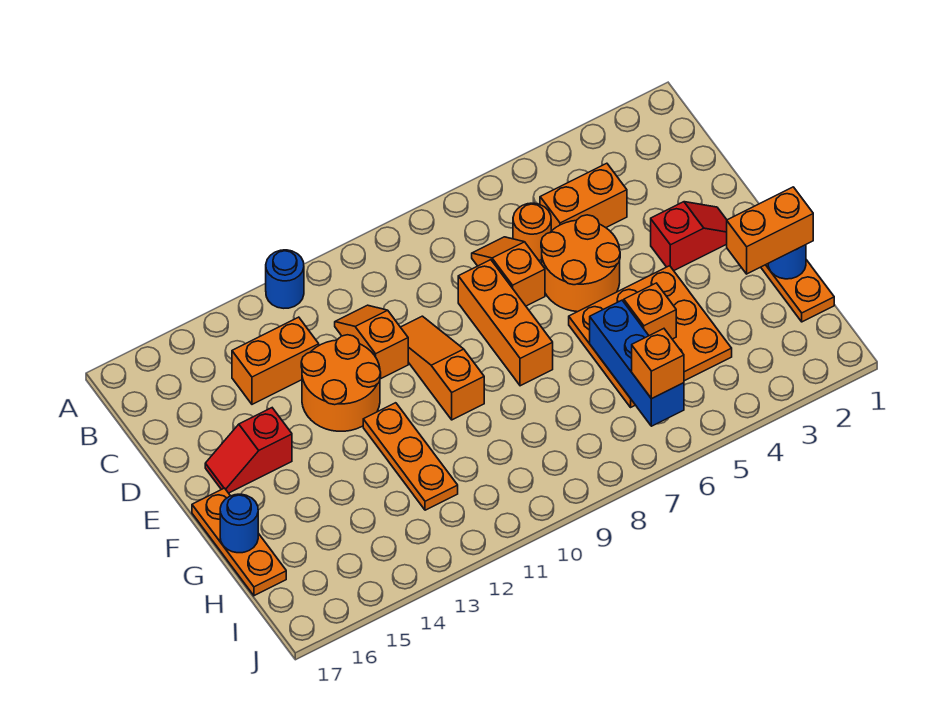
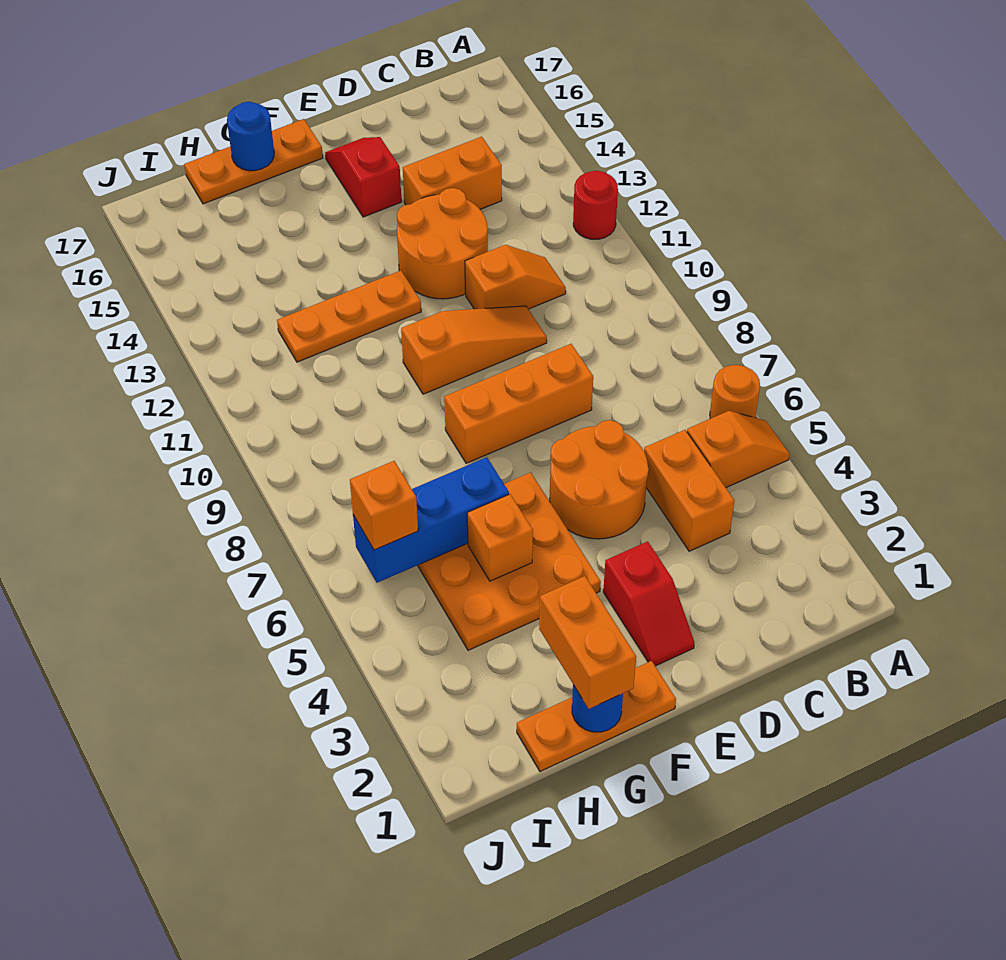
blue round brick A12 level 1 -> red round brick A12 level 1
orange round brick C6 level 1 -> orange round brick A6 level 1
orange slope C7:D7 level 1 top D -> orange slope A5:B5 level 1 top B
orange brick C13:C14 level 1 -> orange brick C14:D14 level 1

